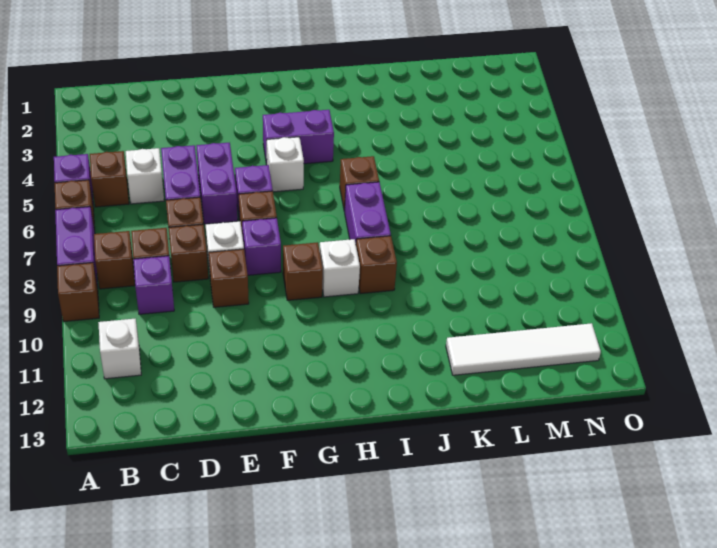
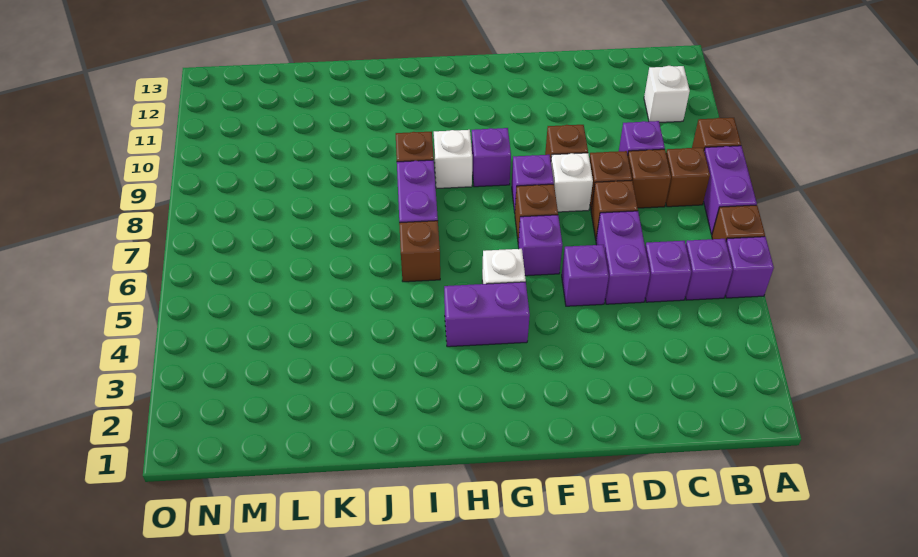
brown brick B5 level 1 -> purple brick B5 level 1
white brick C5 level 1 -> purple brick C5 level 1
purple brick E5:E6 level 1 -> purple brick E5 level 1
brown brick G9 level 1 -> purple brick G9 level 1
white tile K12:N12 level 1 -> none

